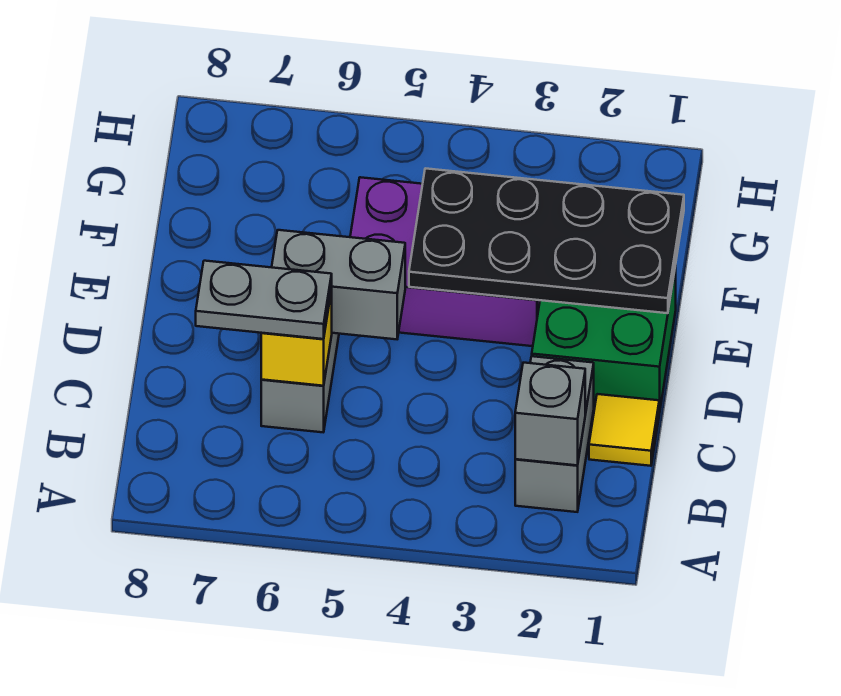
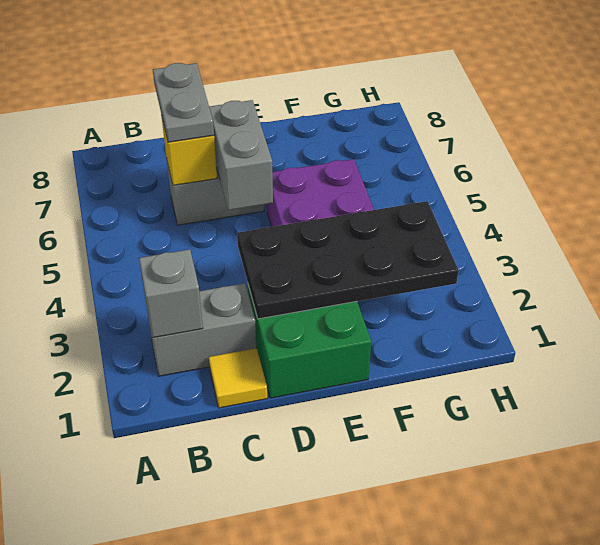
black plate E1:F4 level 2 -> black plate D2:G3 level 2

